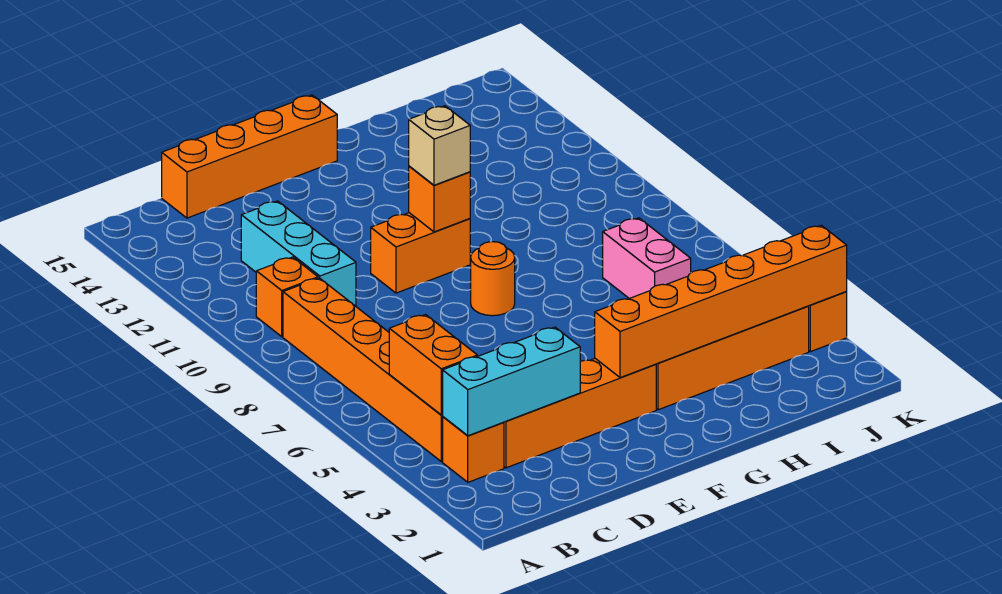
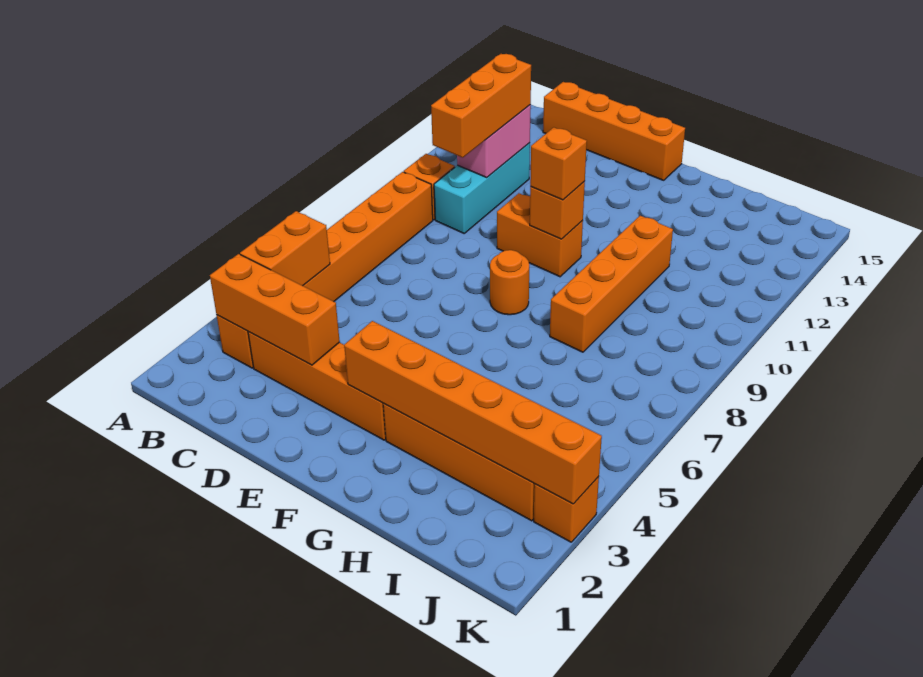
cyan brick B3:D3 level 2 -> orange brick B3:D3 level 2
none -> orange brick C10:C12 level 3
tan brick F10 level 3 -> orange brick F10 level 3
none -> orange brick H8:H11 level 1
pink brick I6:I7 level 1 -> pink brick C11:C12 level 2

